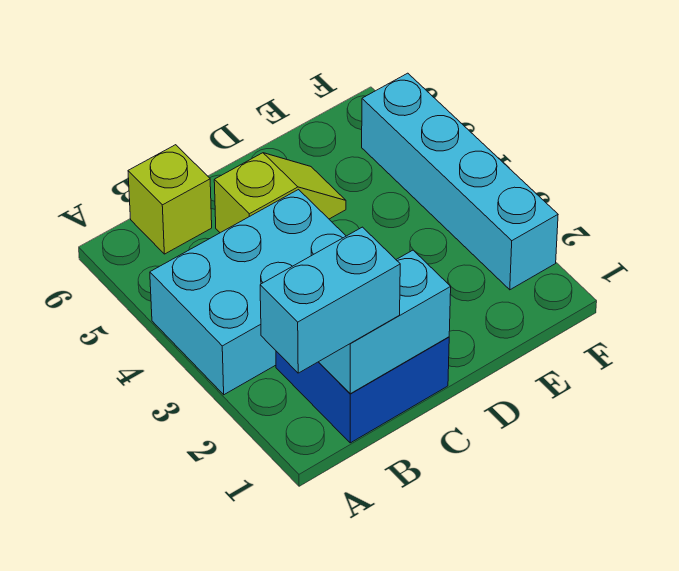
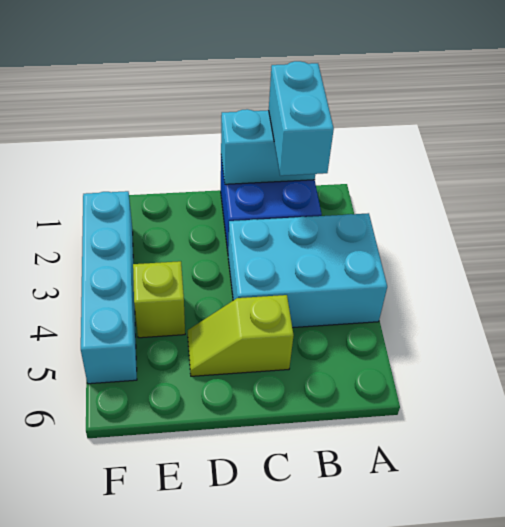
cyan brick A1:B1 level 3 -> cyan brick B1:B2 level 3
lime brick B6 level 1 -> lime brick E4 level 1

